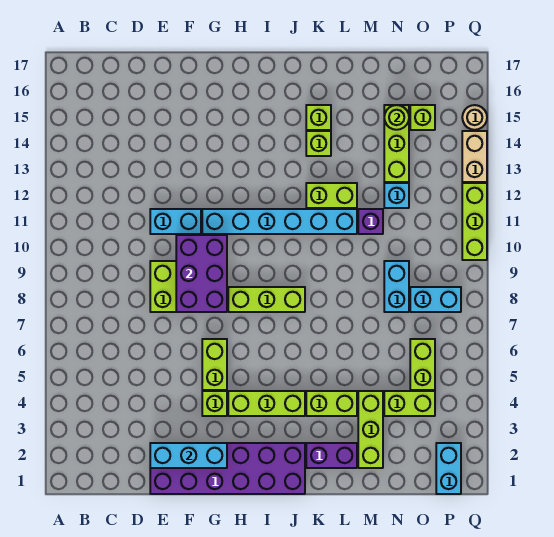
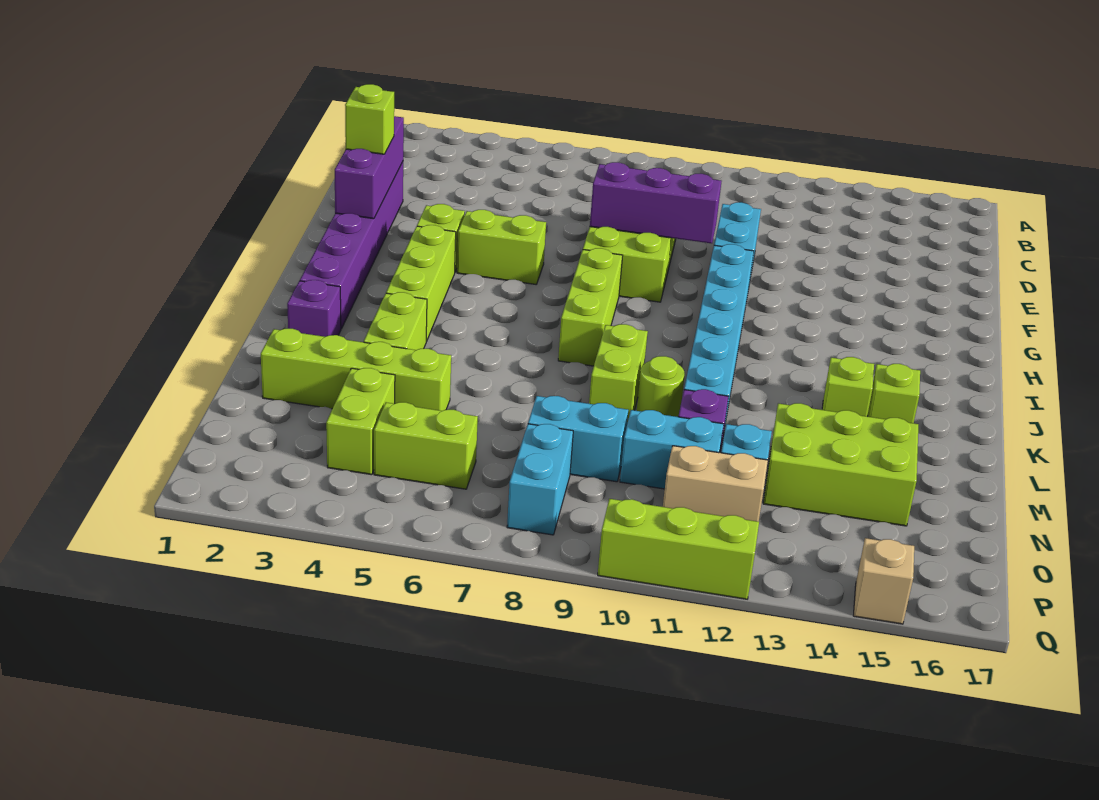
purple brick E1:J2 level 1 -> purple brick E2:J2 level 1
cyan brick E2:G2 level 2 -> purple brick E2:G2 level 2
purple brick F8:G10 level 2 -> purple brick F8:F10 level 2
purple brick K2:L2 level 1 -> purple brick K2 level 1
lime brick K12:L12 level 1 -> lime brick K9:L9 level 1
lime brick M2:M4 level 1 -> lime brick M2:M5 level 1
lime brick N13:N15 level 1 -> lime brick M13:N15 level 1
lime round brick N15 level 2 -> lime round brick L10 level 1
lime brick O15 level 1 -> lime brick F2 level 3
cyan brick P1:P2 level 1 -> cyan brick N10:N11 level 1
tan brick Q13:Q14 level 1 -> tan brick O11:O12 level 1
tan round brick Q15 level 1 -> tan brick Q15 level 1

